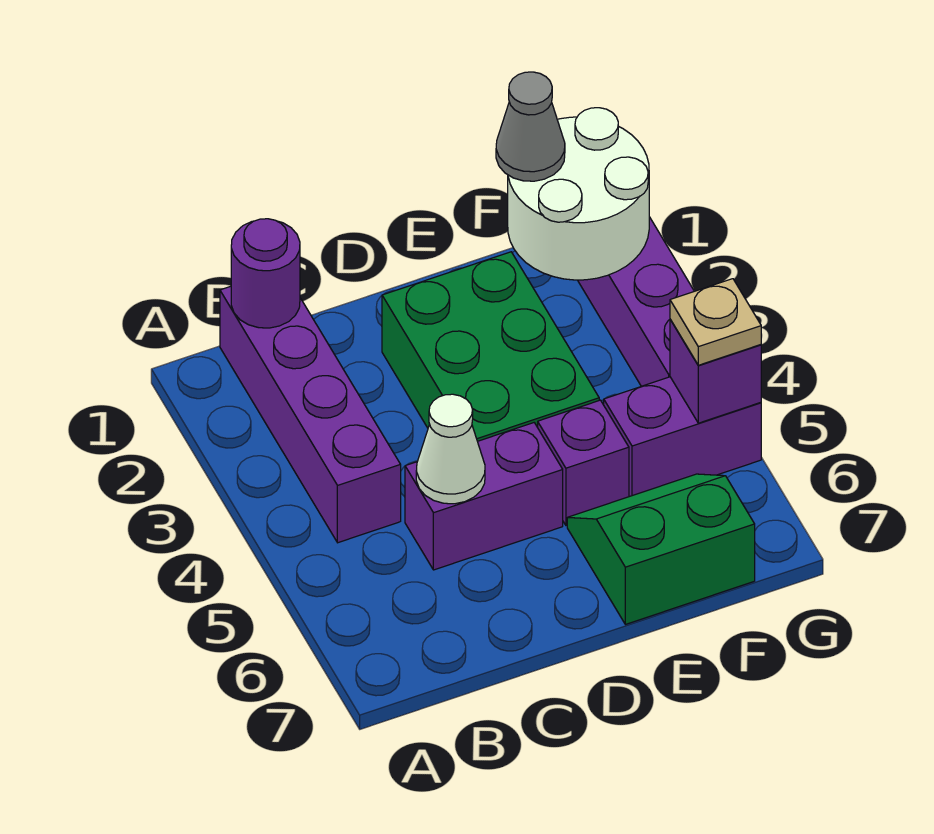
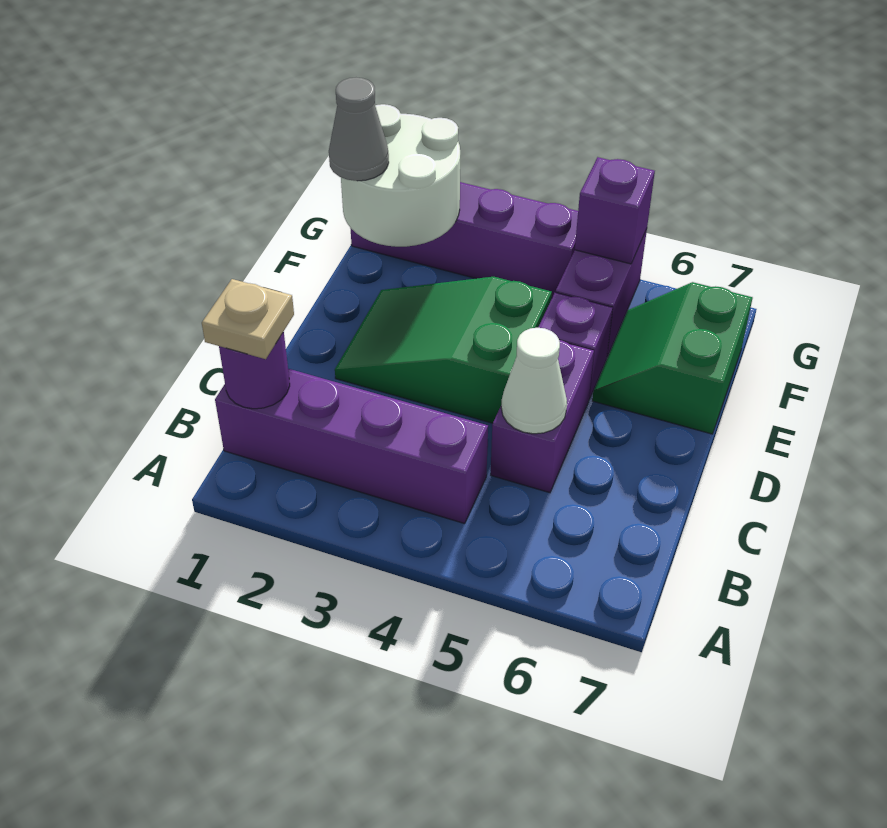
green brick D2:E4 level 1 -> green slope D2:E4 level 1 top 4
tan plate G5 level 3 -> tan plate B1 level 3

